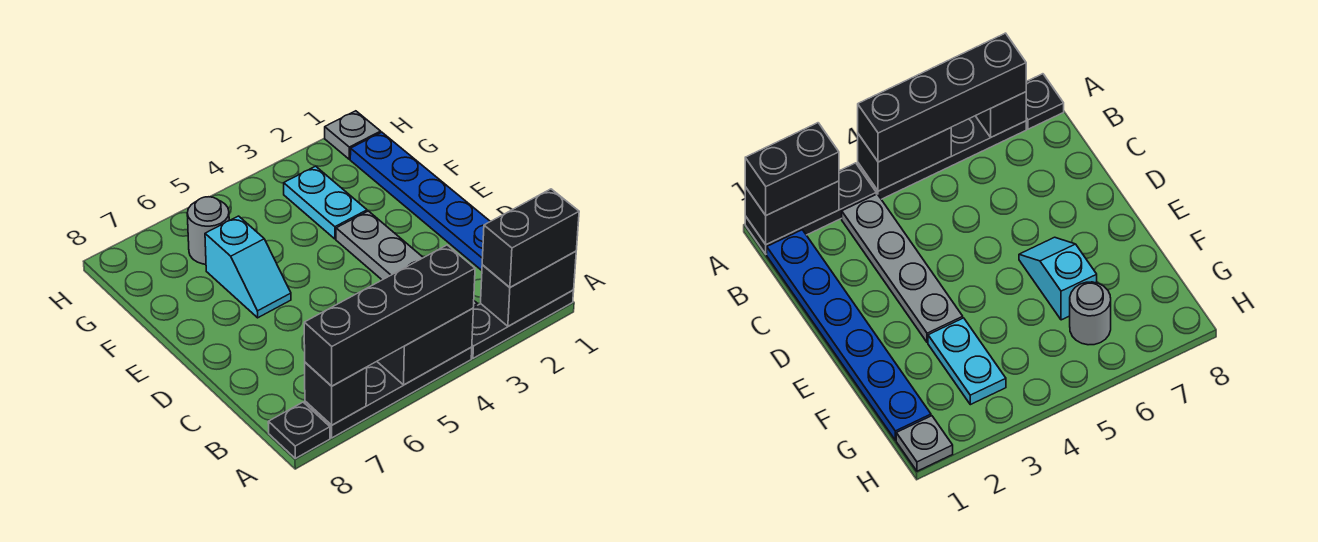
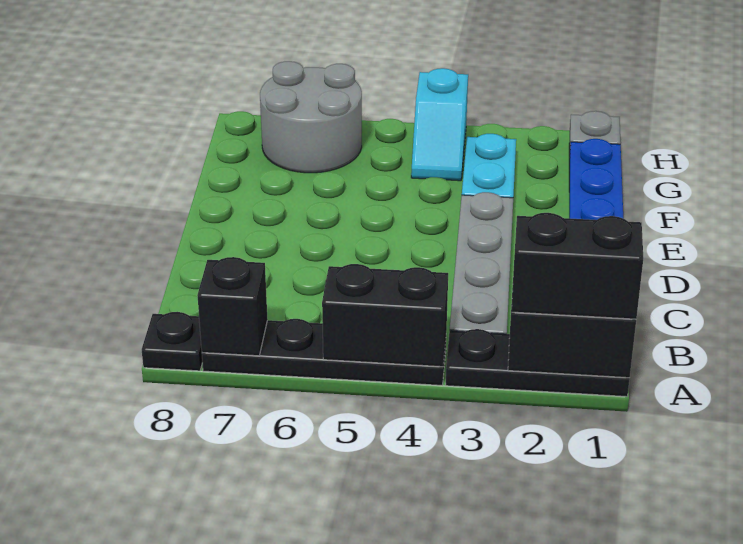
black brick A4:A7 level 3 -> none
cyan slope E6:F6 level 1 top F -> cyan slope G4:H4 level 1 top H
grey round brick G6 level 1 -> grey round brick G6:H7 level 1

